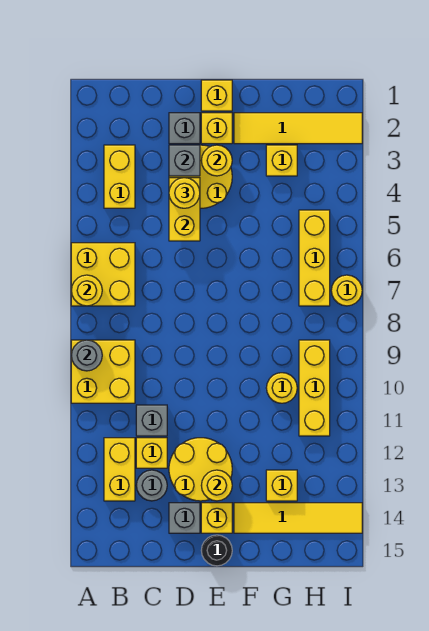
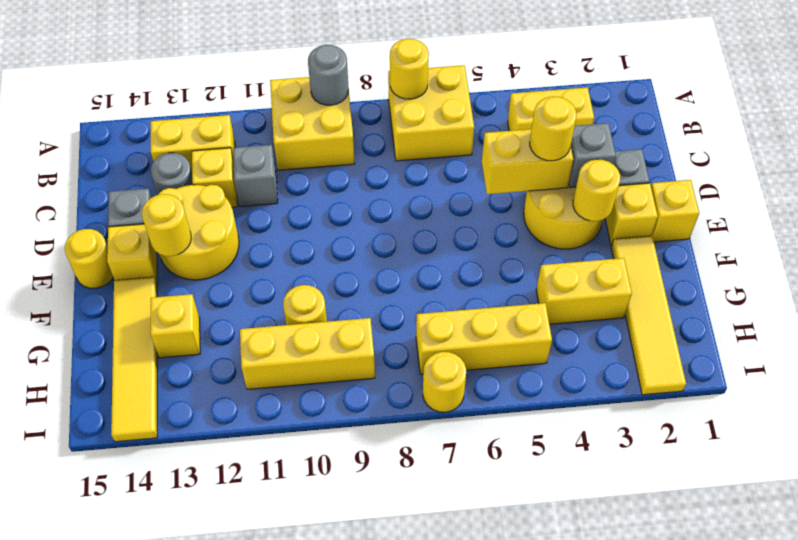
black round brick E15 level 1 -> yellow round brick E15 level 1
yellow brick G3 level 1 -> yellow brick G3:G4 level 1

